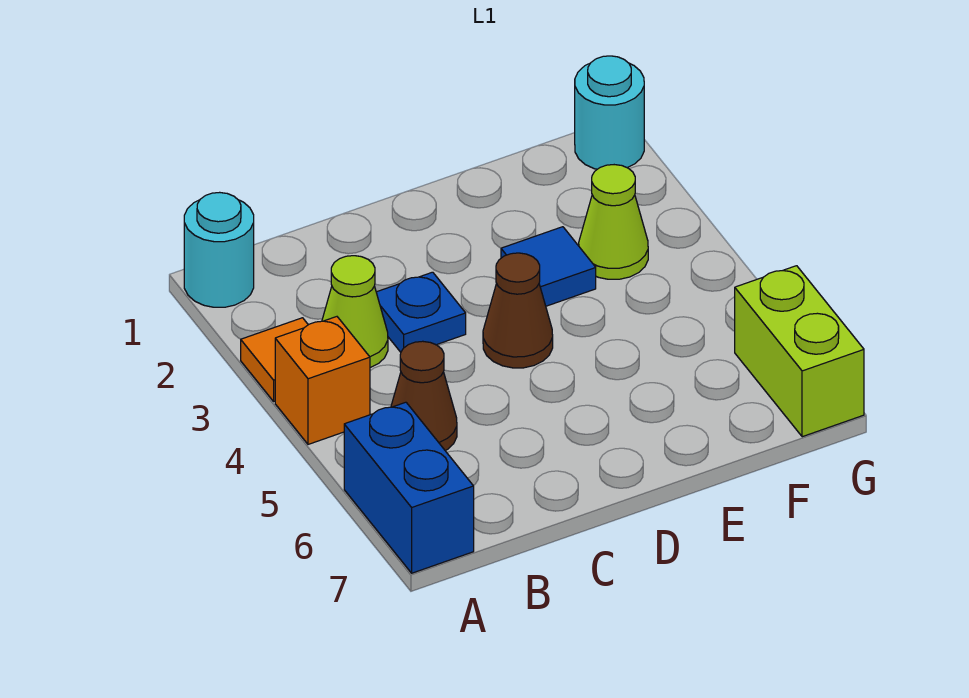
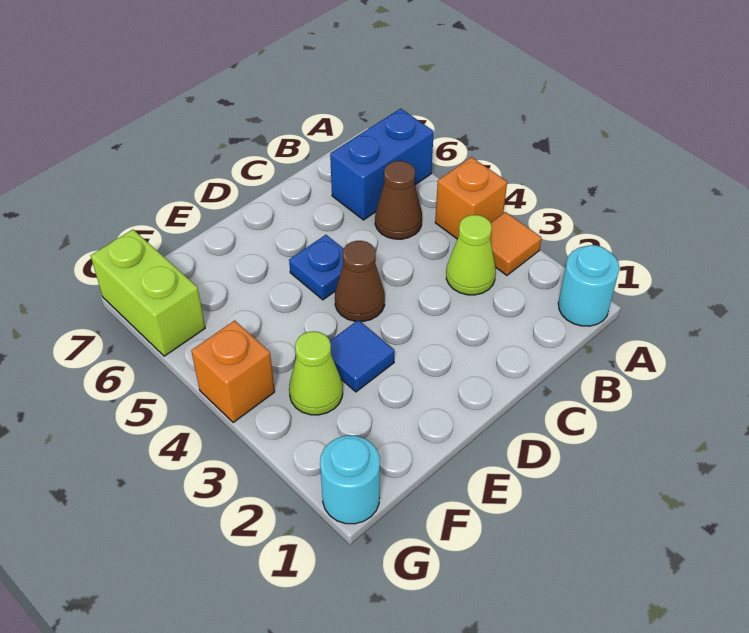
blue brick A6:A7 level 1 -> blue brick A6:B6 level 1
blue plate C3 level 1 -> blue plate D5 level 1
none -> orange brick G4 level 1

